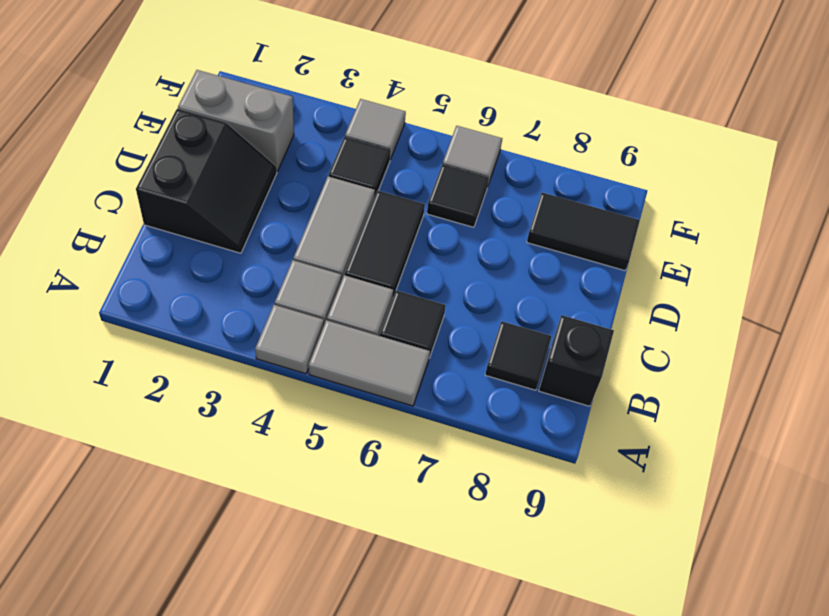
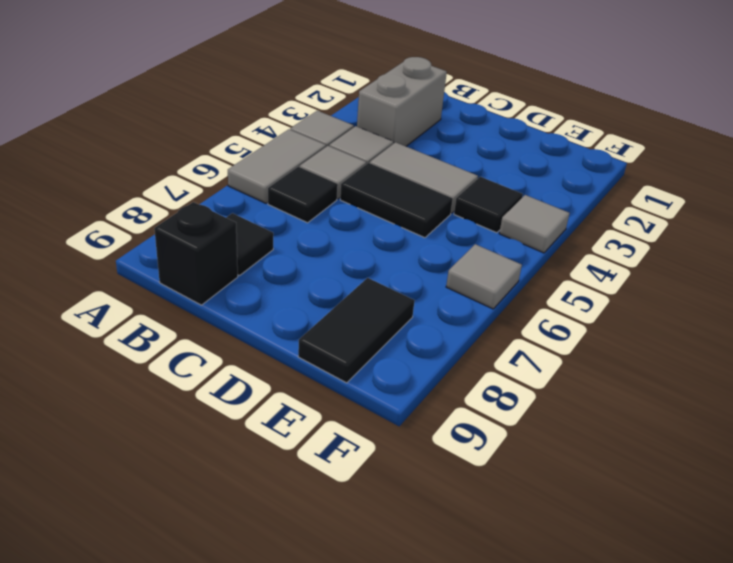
black slope C1:D2 level 1 top 1 -> none
grey brick E1:E2 level 1 -> grey brick B2:B3 level 1
black tile E6 level 1 -> none

